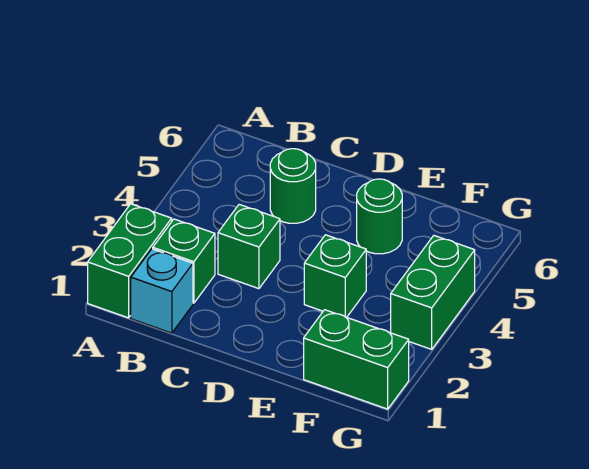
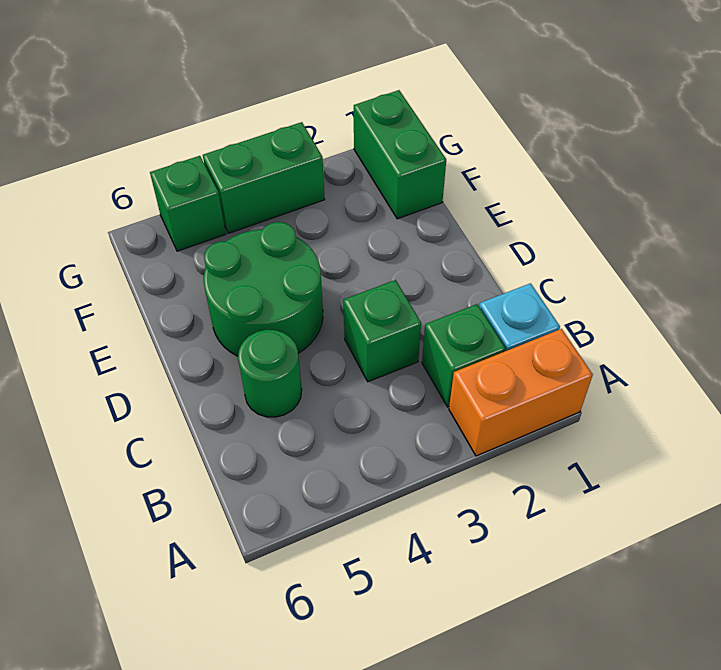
green brick A1:A2 level 1 -> orange brick A1:A2 level 1
green brick E3 level 1 -> green brick G5 level 1
green round brick E5 level 1 -> green round brick D4:E5 level 1

